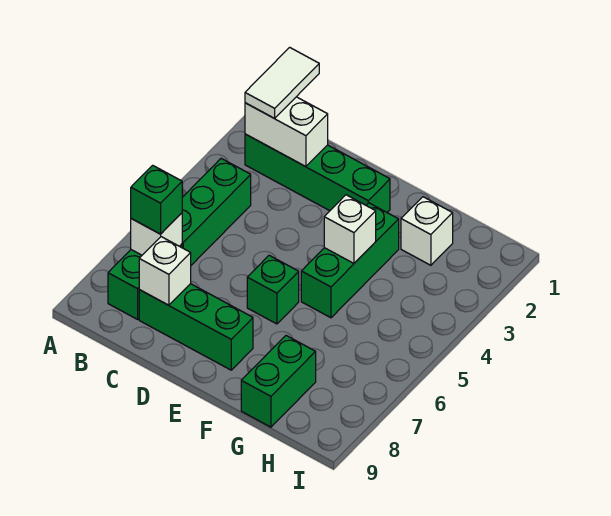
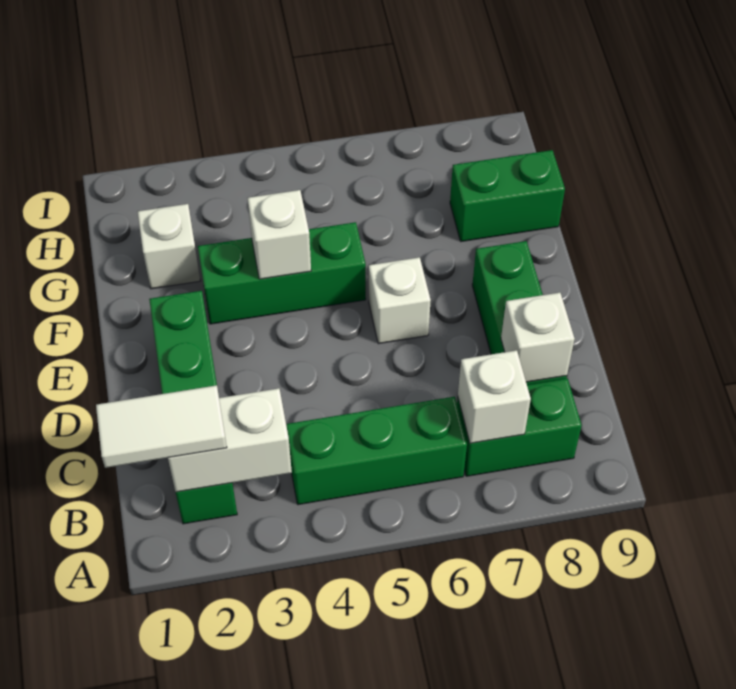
white brick B2:C2 level 2 -> white brick B2:B3 level 2
green brick B7 level 3 -> none
green brick E6 level 1 -> white brick E6 level 1

